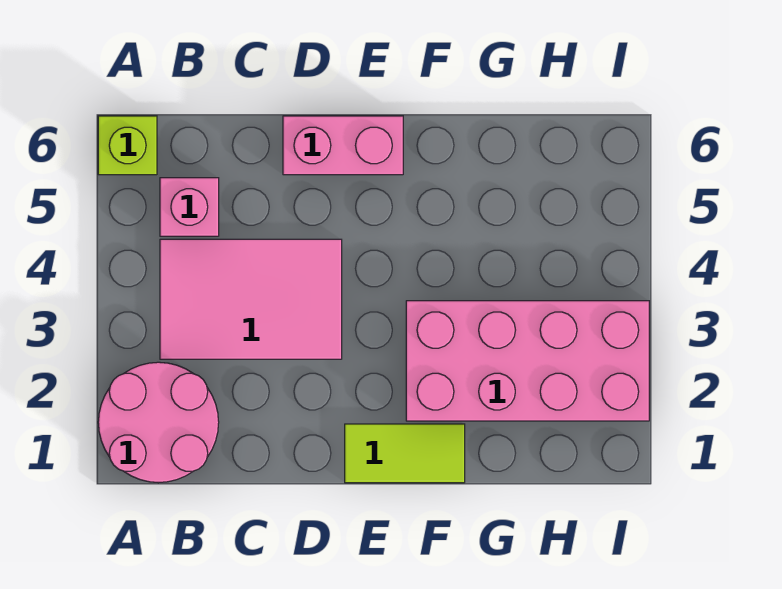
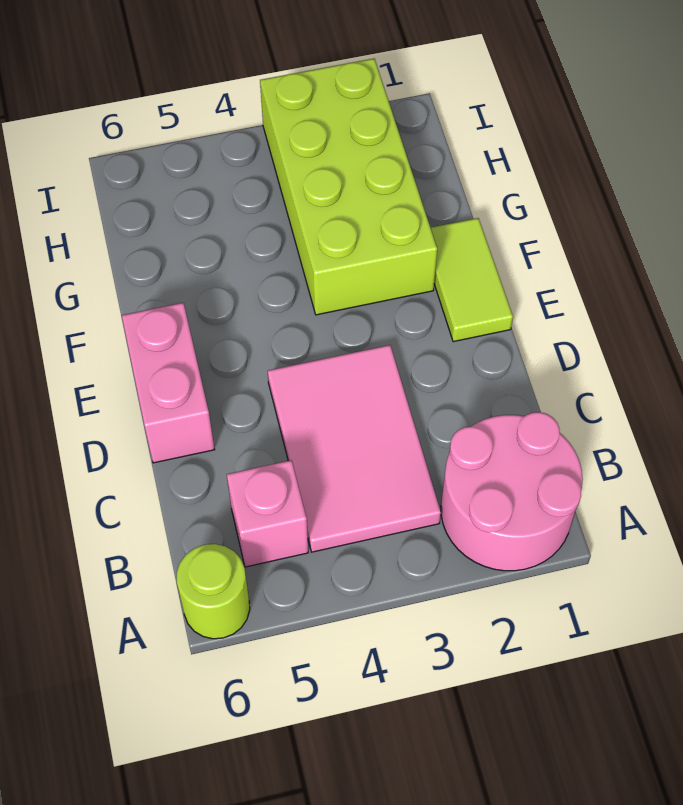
lime brick A6 level 1 -> lime round brick A6 level 1
pink brick F2:I3 level 1 -> lime brick F2:I3 level 1

